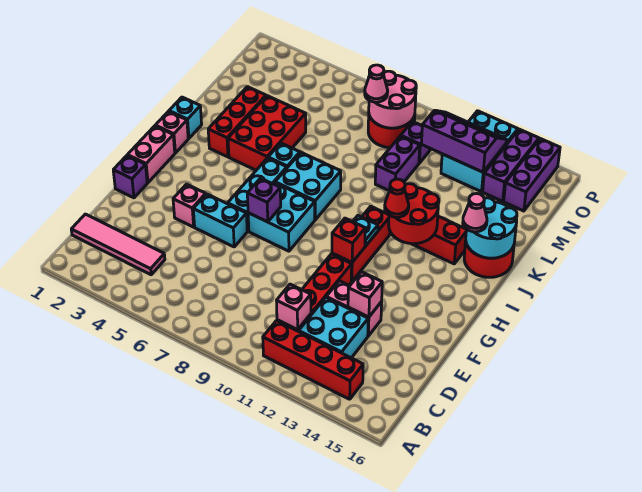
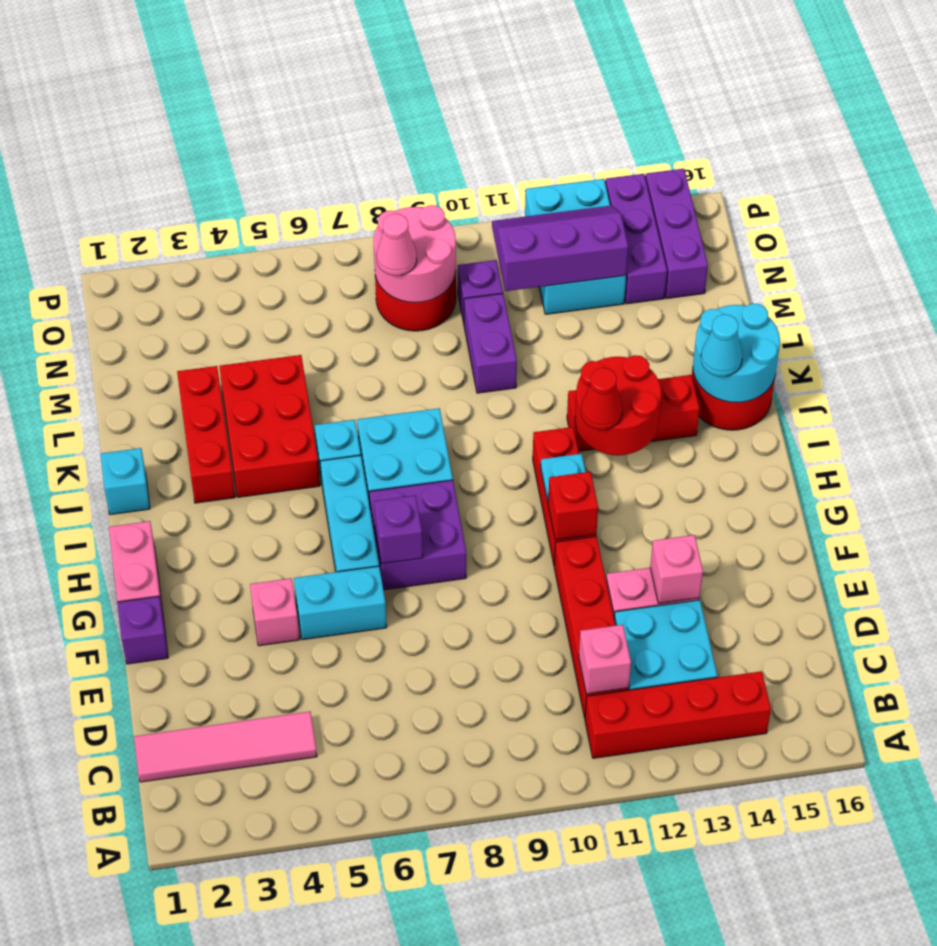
cyan brick G7:H8 level 1 -> purple brick G7:H8 level 1
pink brick I1 level 1 -> none
pink cone J15 level 3 -> cyan cone J15 level 3

